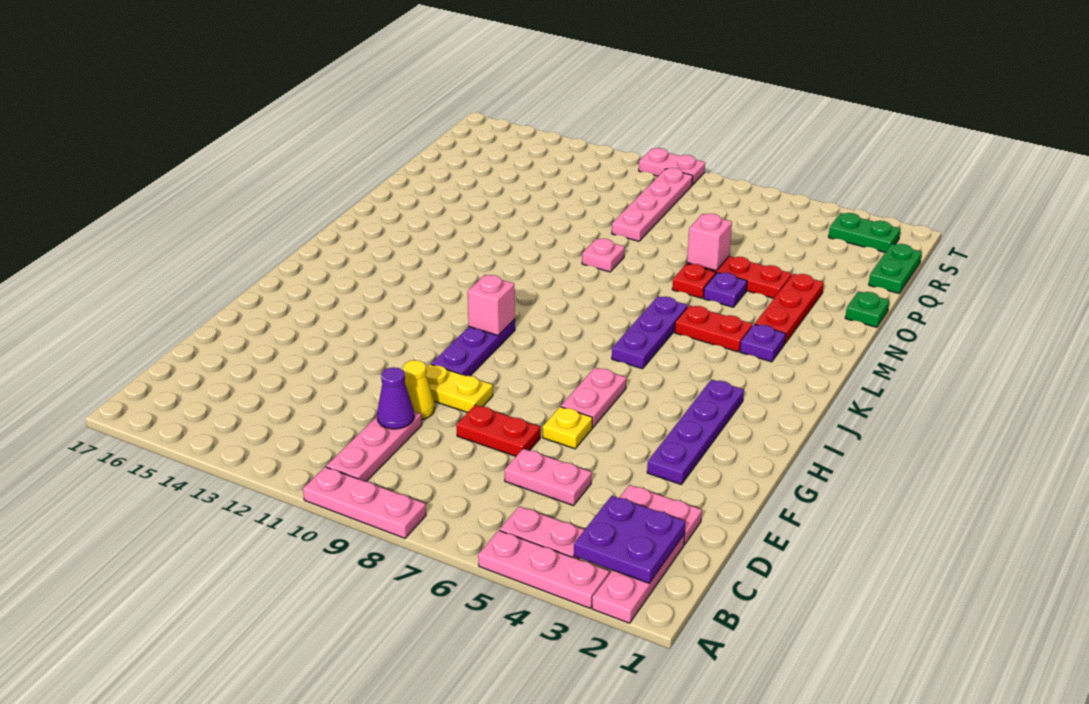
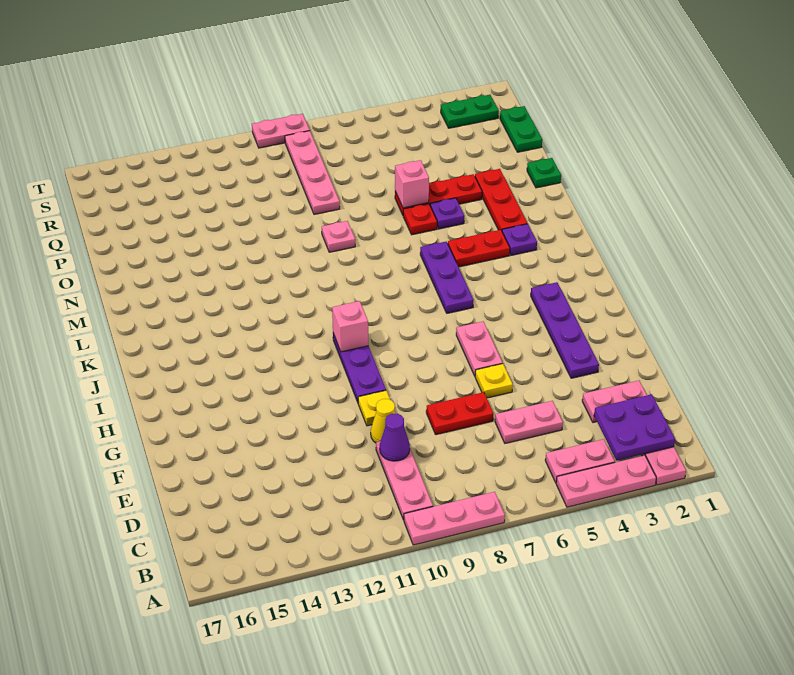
yellow plate F9:F10 level 1 -> yellow plate F10 level 1

